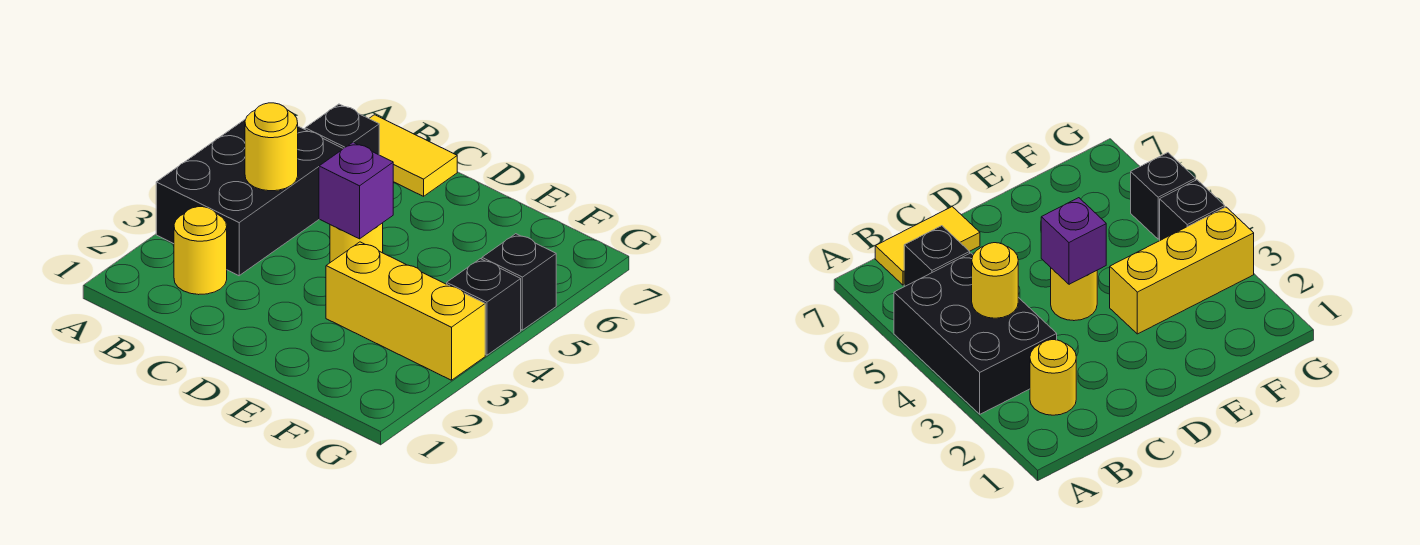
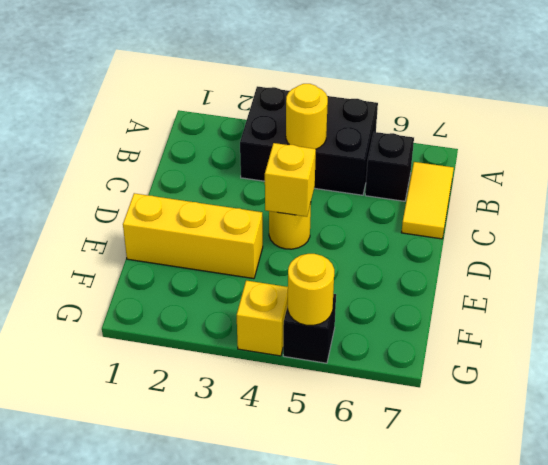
yellow round brick B2 level 1 -> yellow round brick G5 level 2
purple brick D4 level 2 -> yellow brick D4 level 2
yellow brick E3:G3 level 1 -> yellow brick E1:E3 level 1
black brick G4 level 1 -> yellow brick G4 level 1

